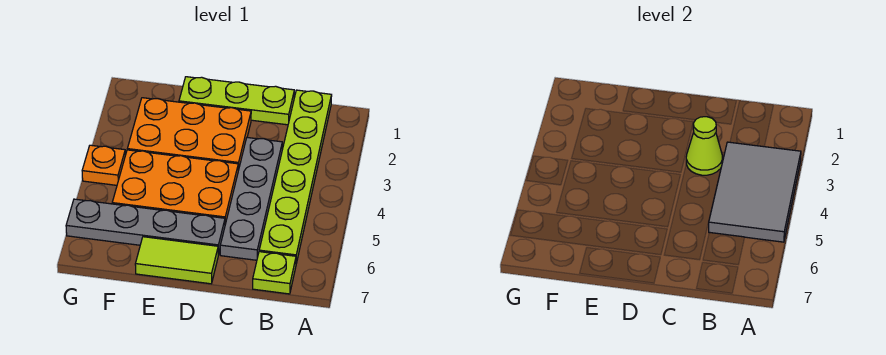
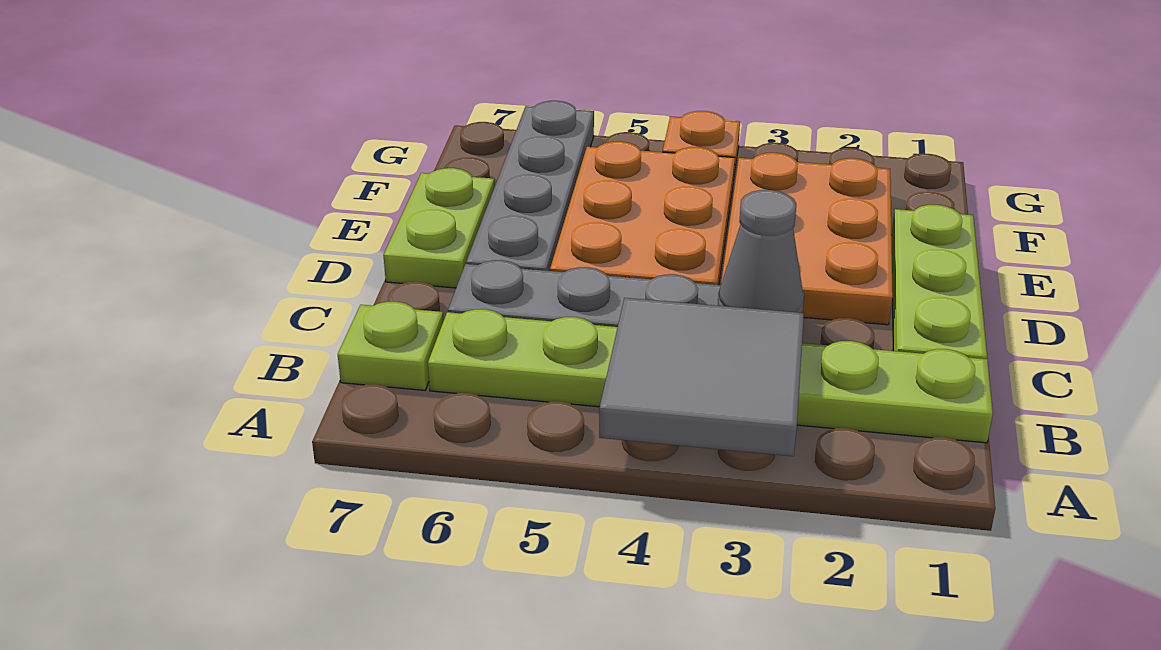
grey tile A3:B5 level 2 -> grey tile A3:B4 level 2
lime cone C3 level 2 -> grey cone C3 level 2
lime tile D7:E7 level 1 -> lime plate D7:E7 level 1

